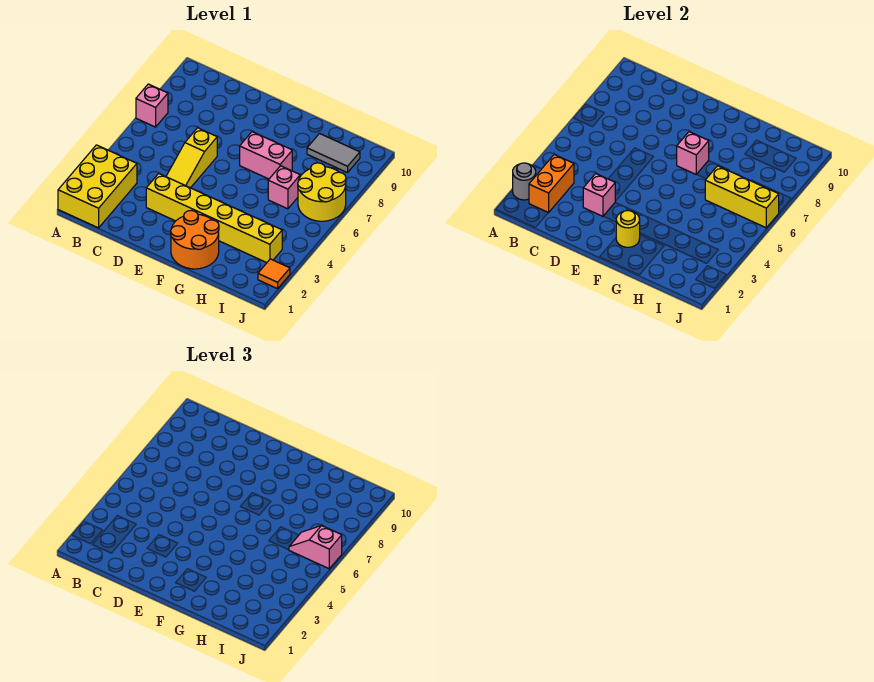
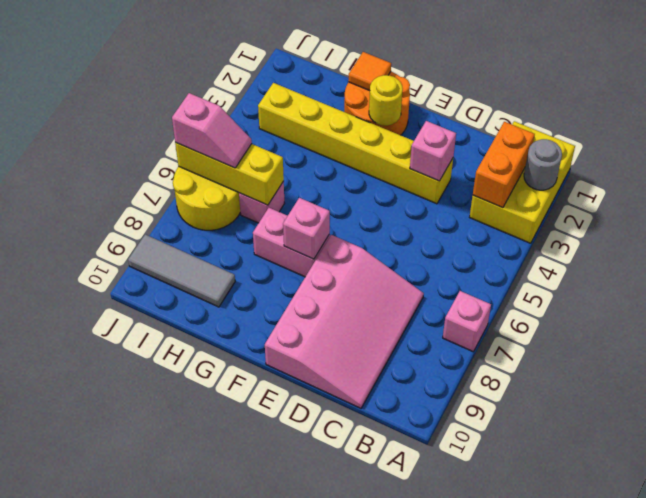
none -> pink slope C7:E10 level 1 top E
yellow slope D4:D6 level 1 top 6 -> none
grey tile H9:I9 level 1 -> grey tile H9:J9 level 1
orange tile J2 level 1 -> orange tile G1 level 2

